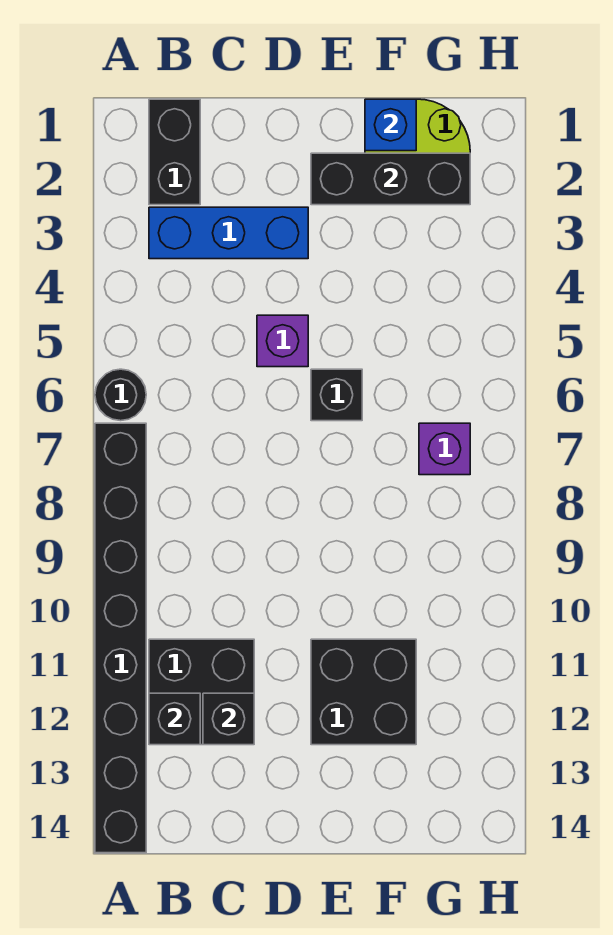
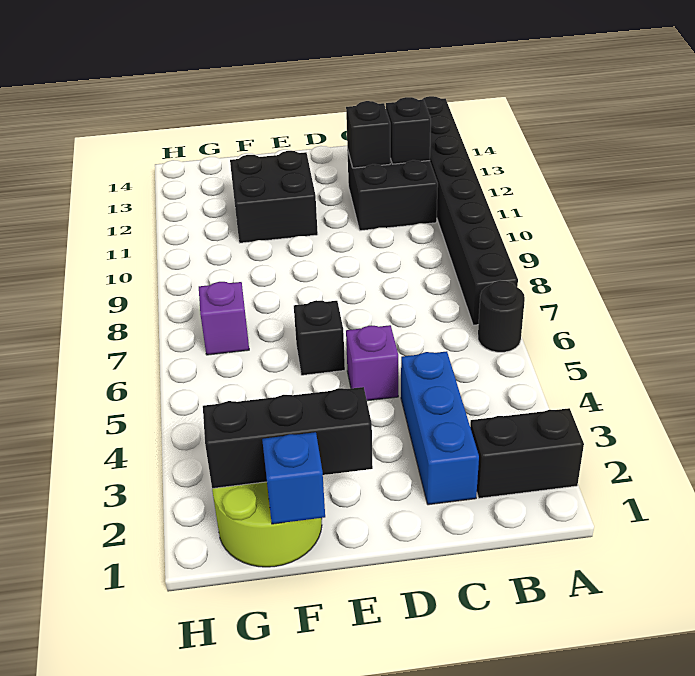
black brick B1:B2 level 1 -> black brick A2:B2 level 1
blue brick B3:D3 level 1 -> blue brick C2:C4 level 1

